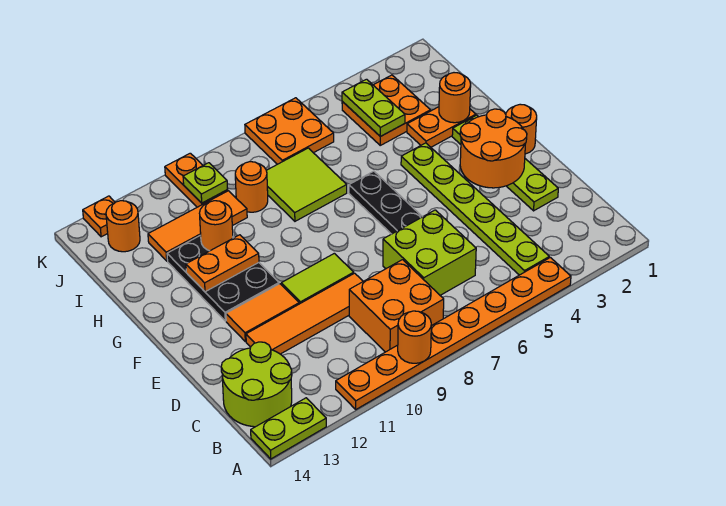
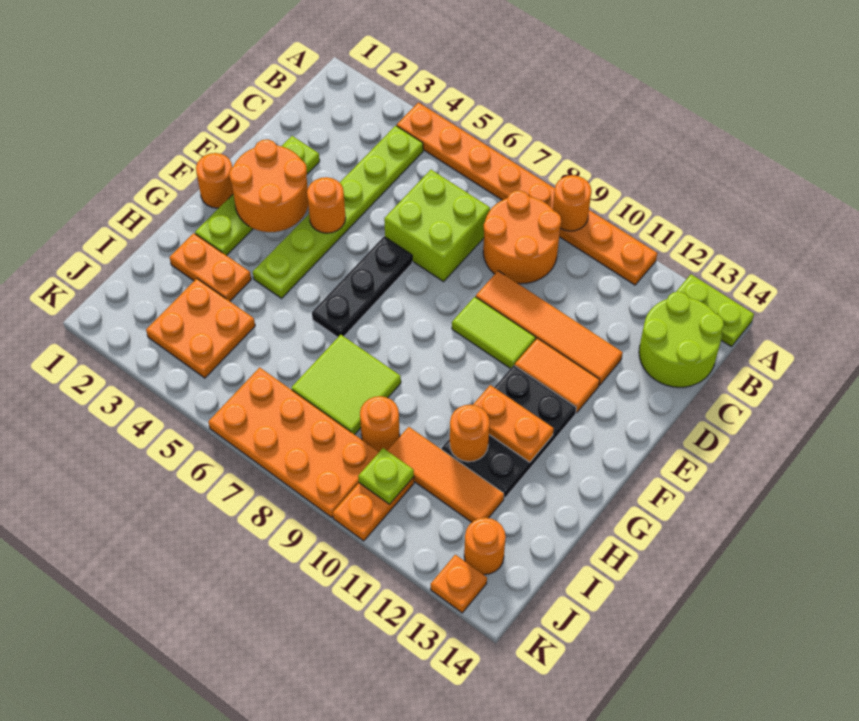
orange brick B8:C9 level 1 -> orange round brick B8:C9 level 1
orange round brick H2 level 2 -> orange round brick E4 level 2
lime plate I4:J4 level 2 -> none
orange plate J6:K7 level 1 -> orange plate J6:K9 level 1

